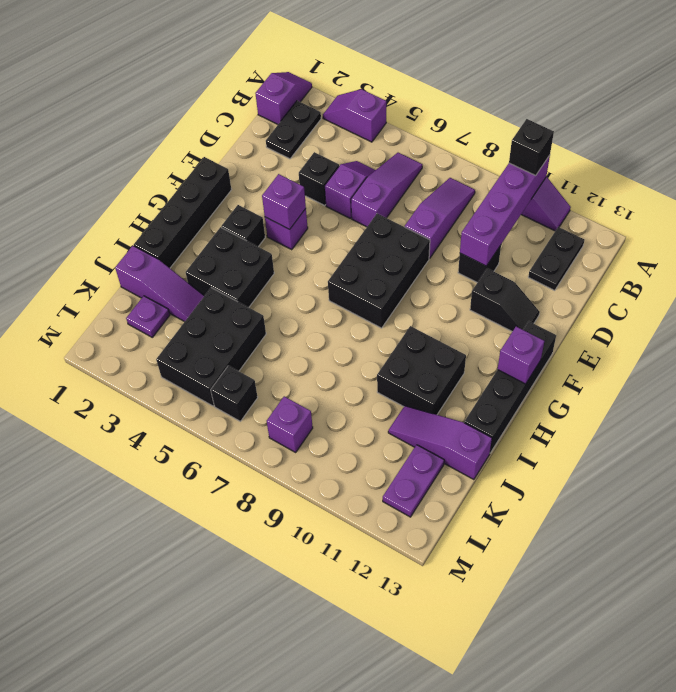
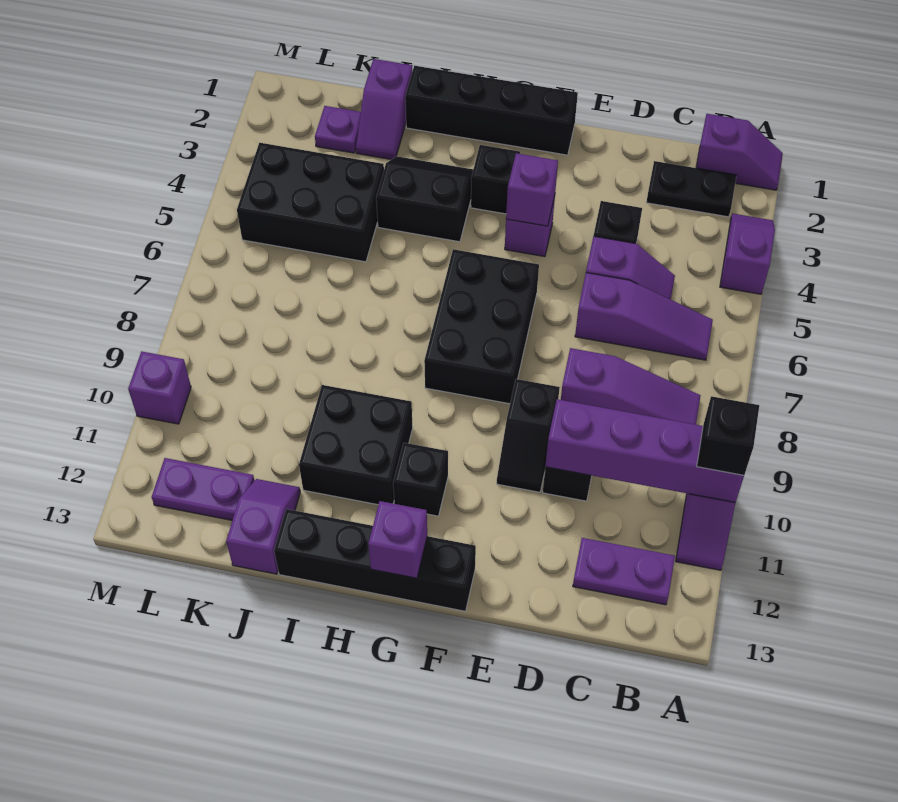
black plate B12:C12 level 1 -> purple plate B12:C12 level 1
black brick E7:G8 level 1 -> black brick F6:G8 level 1
black slope E11:E12 level 1 top 11 -> black slope E9:E10 level 1 top 9
black brick H3:I4 level 1 -> black slope H3:I4 level 1 top 4
purple slope J1:J3 level 1 top 1 -> purple slope J1:J2 level 1 top 1
purple slope J11:J13 level 1 top 13 -> purple slope J12:J13 level 1 top 13
black brick L6 level 1 -> black brick G11 level 1
purple brick L8 level 1 -> purple brick M10 level 1

